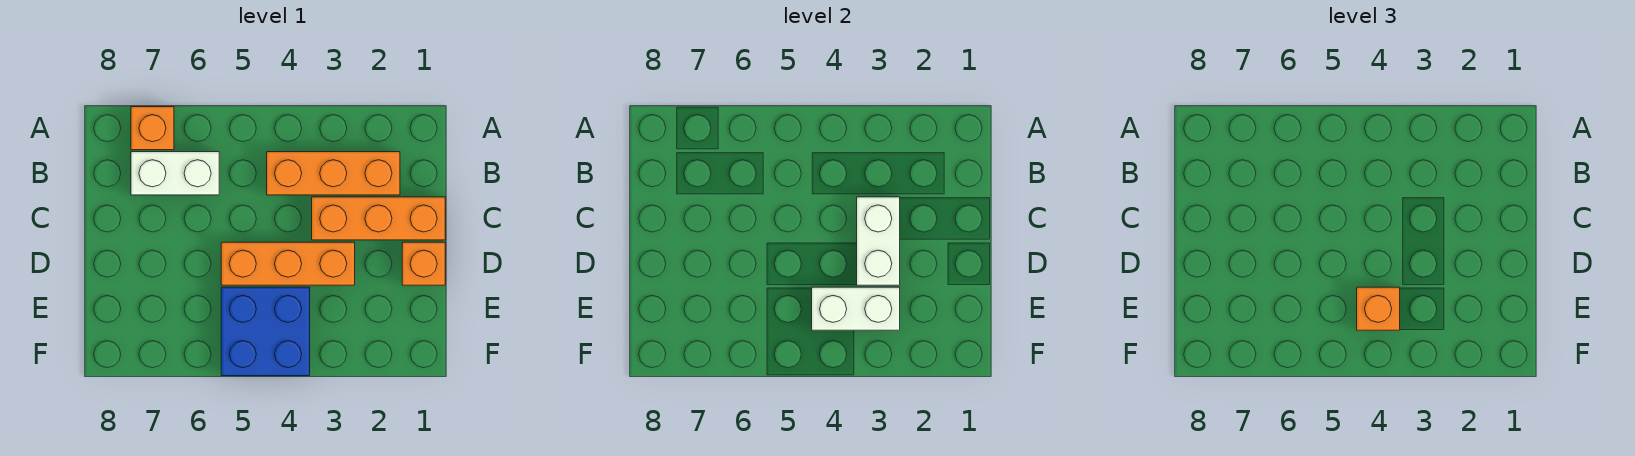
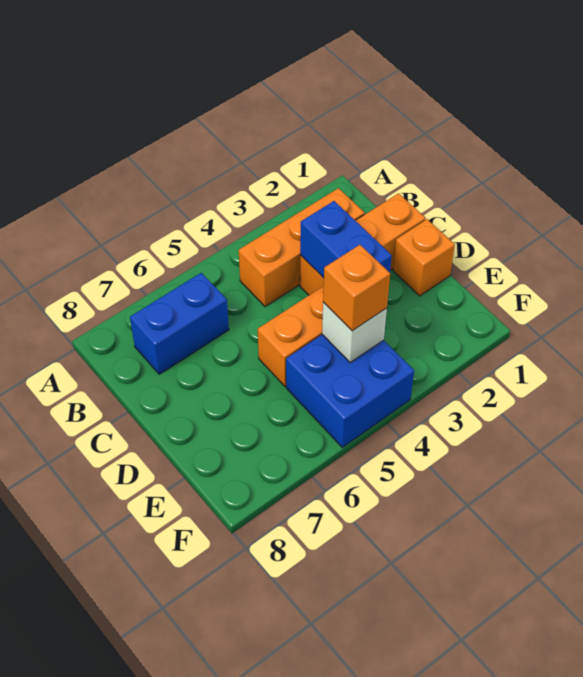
orange brick A7 level 1 -> none
white brick B6:B7 level 1 -> blue brick B6:B7 level 1
white brick C3:D3 level 2 -> blue brick C3:D3 level 2
white brick E3:E4 level 2 -> white brick E4 level 2

